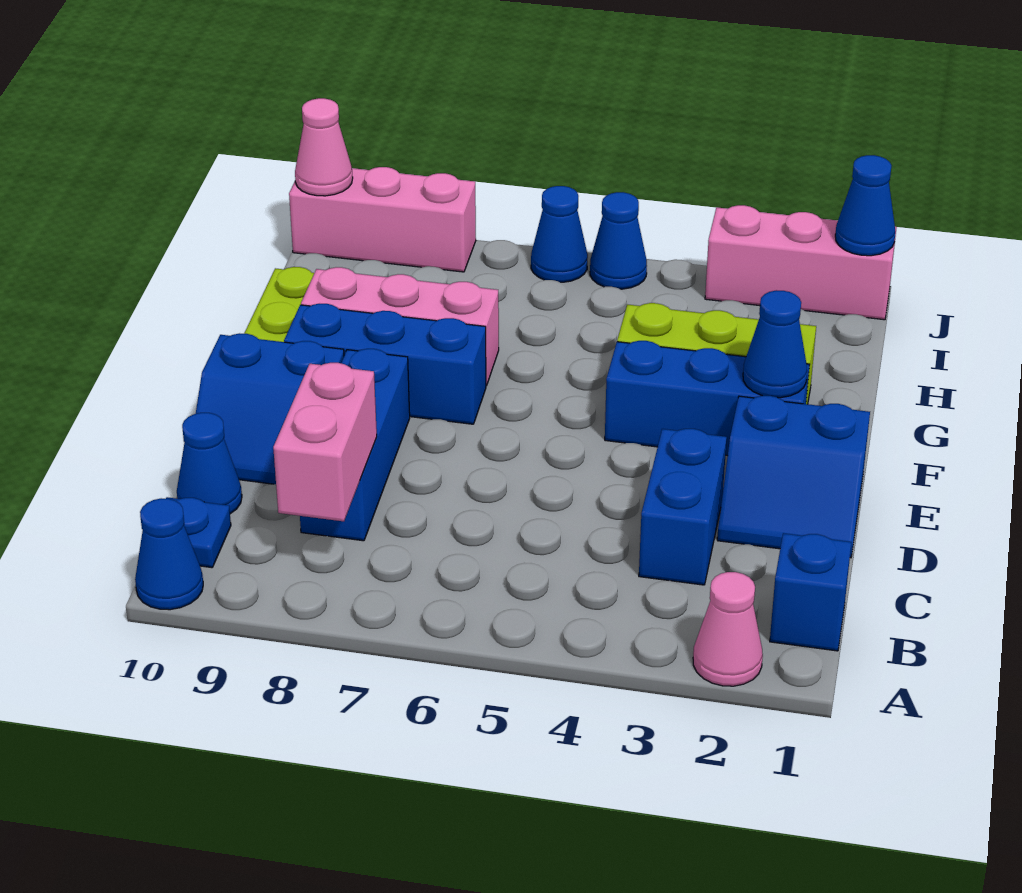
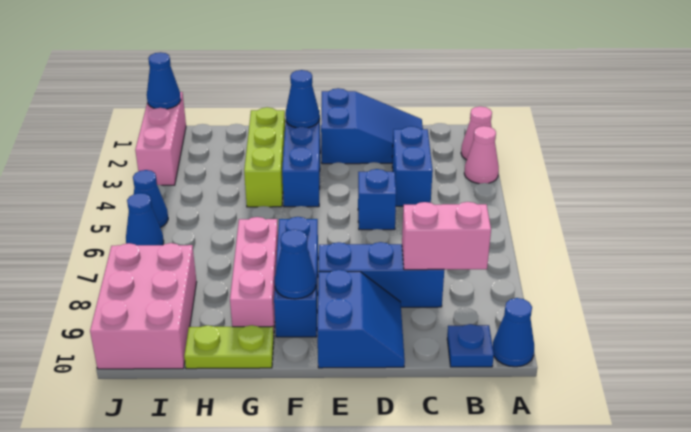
blue brick B1 level 1 -> blue brick D5 level 1
blue brick C3:D3 level 1 -> blue brick C3:C4 level 1
blue cone C10 level 1 -> blue cone F9 level 2
blue slope D1:E2 level 1 top E -> blue slope C1:E2 level 1 top E
pink brick J8:J10 level 1 -> pink brick I8:J10 level 1
pink cone J10 level 2 -> pink cone A3 level 1

